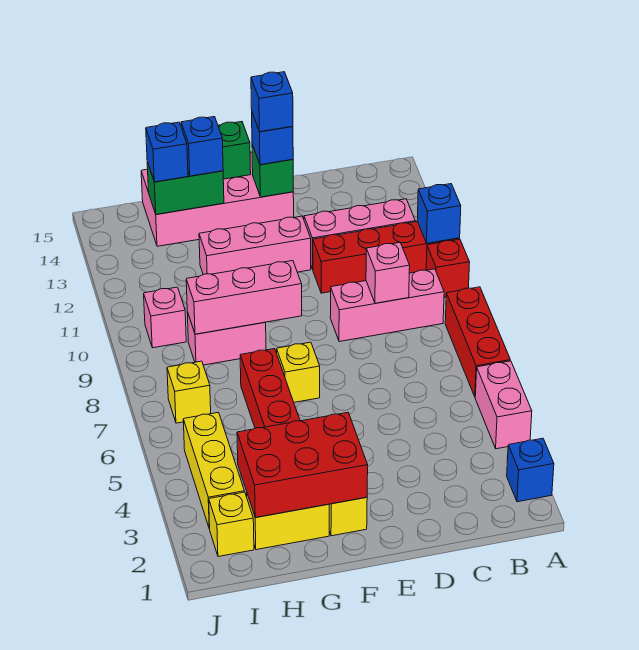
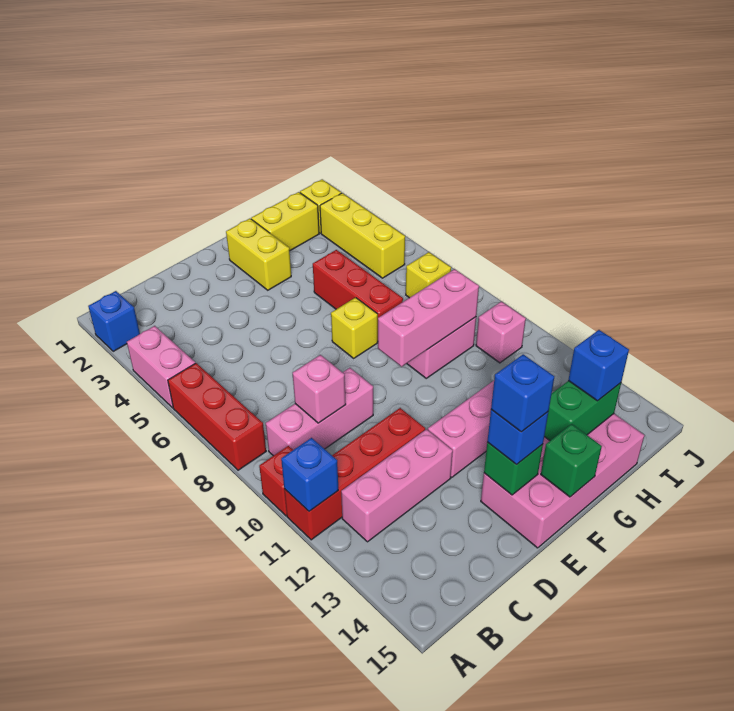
red brick F2:H3 level 2 -> none
blue brick G14 level 3 -> none

